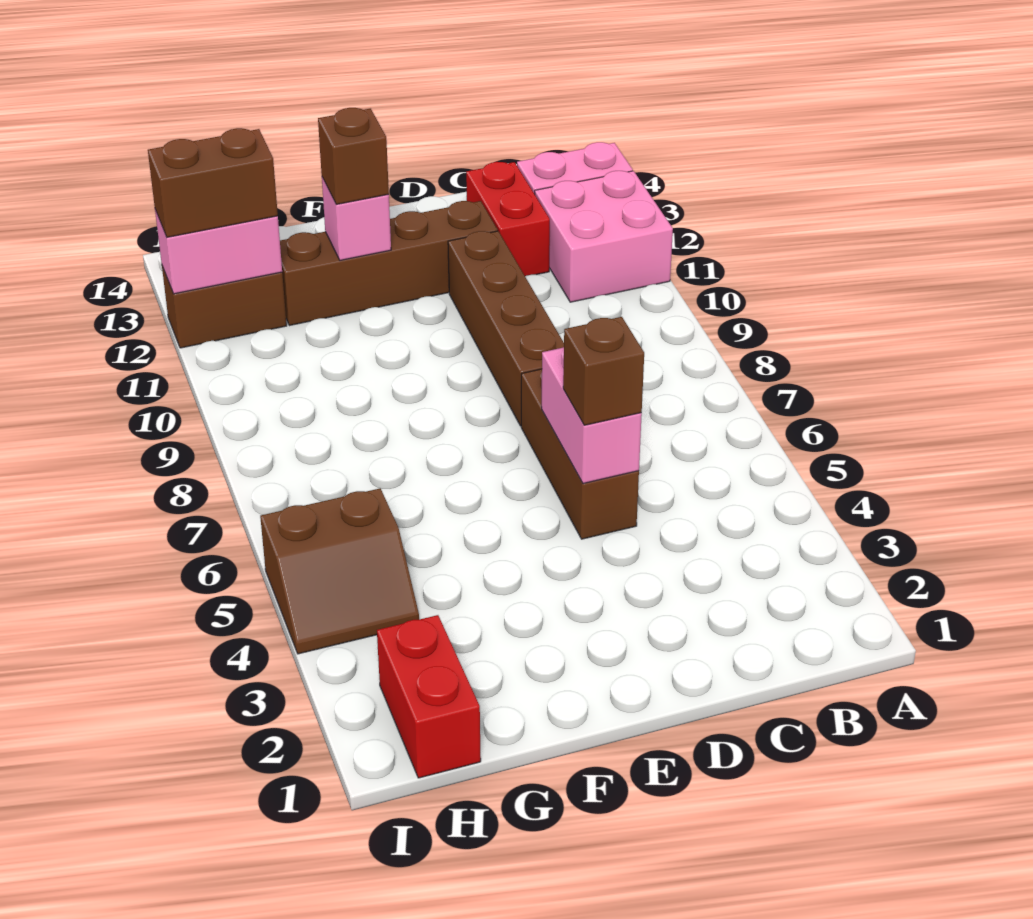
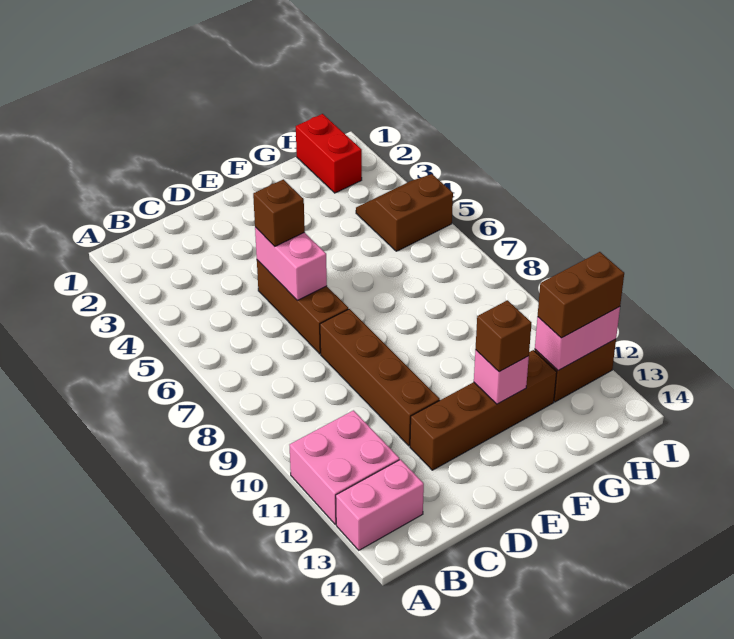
red brick C12:C13 level 1 -> none

